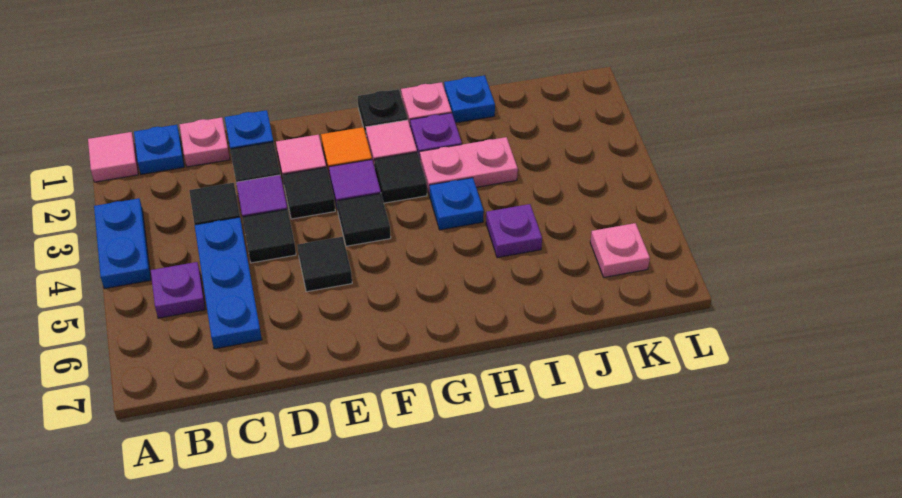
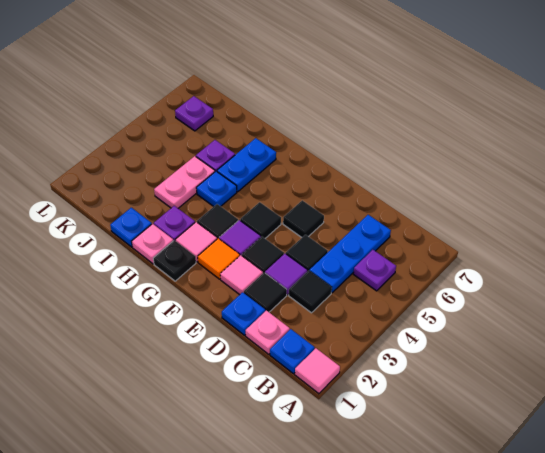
blue plate A3:A4 level 1 -> blue plate H5:H6 level 1
pink plate H3:I3 level 1 -> pink plate I3:I4 level 1
pink plate K6 level 1 -> purple plate K6 level 1

